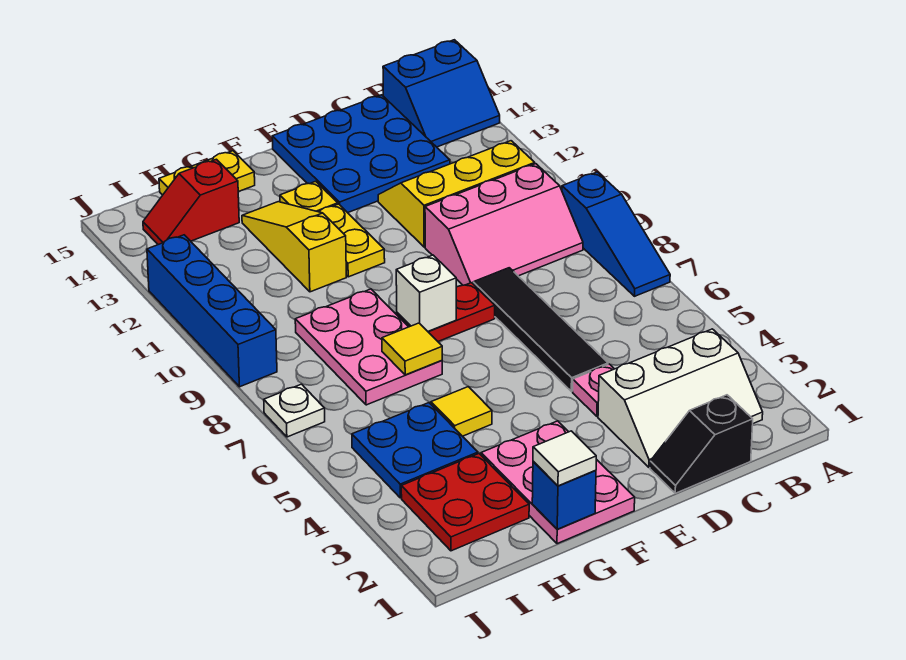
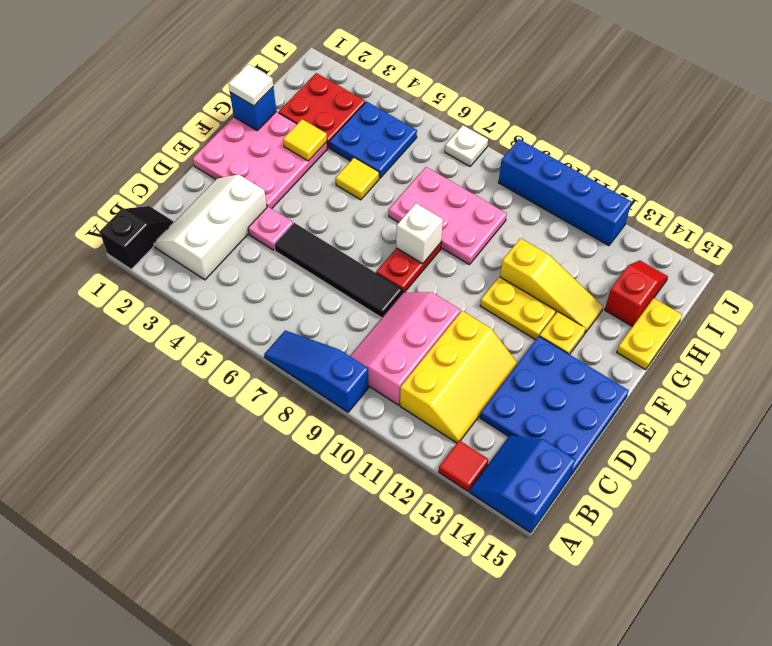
none -> red tile A13 level 1
black slope C1:D1 level 1 top C -> black slope A1:B1 level 1 top A
pink plate F1:G3 level 1 -> pink plate E1:G3 level 1
yellow tile G7 level 2 -> yellow tile G3 level 2

